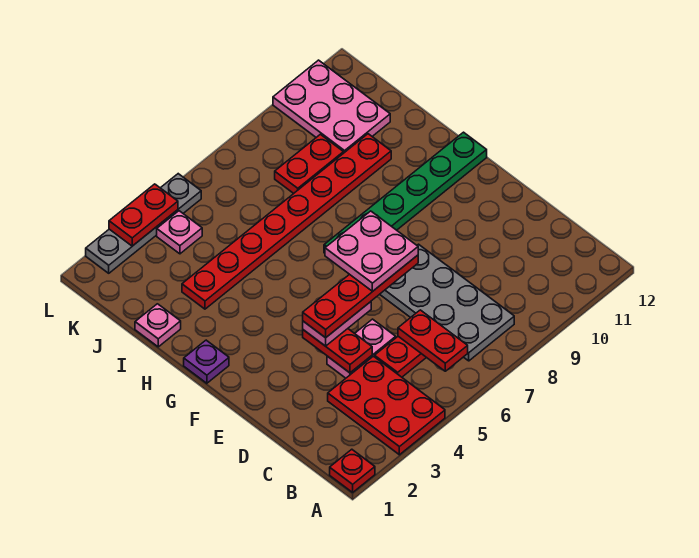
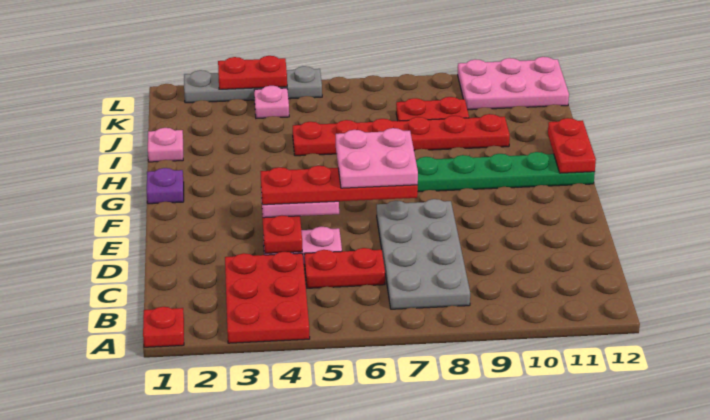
red plate B6:C6 level 2 -> red plate G12:H12 level 2
red plate I3:I10 level 1 -> red plate I5:I10 level 1
pink plate J10:L11 level 1 -> pink plate K10:L12 level 1

